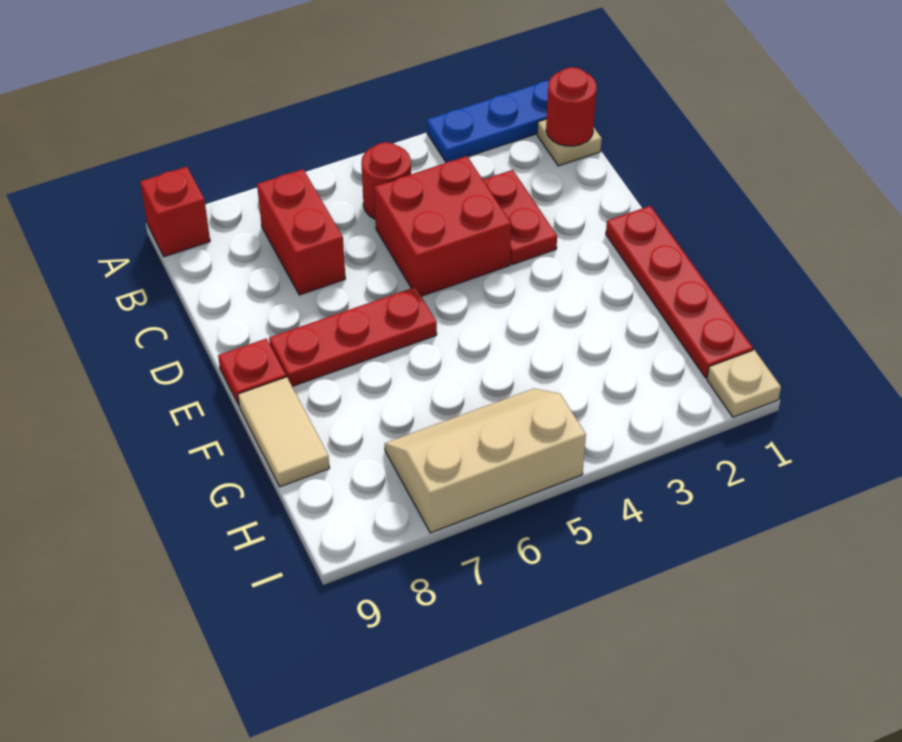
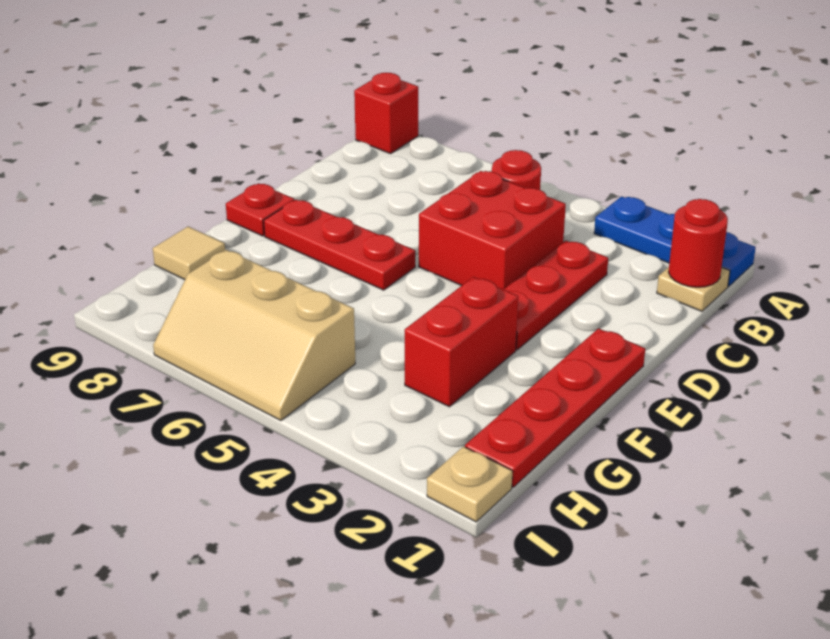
red brick B7:C7 level 1 -> red brick F3:G3 level 1
red plate C3:D3 level 1 -> red plate C3:E3 level 1
tan tile F9:G9 level 1 -> tan tile G9 level 1
tan slope H5:I7 level 1 top I -> tan slope H5:I7 level 1 top H

